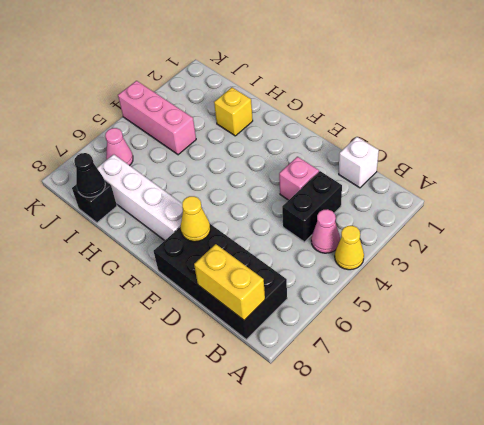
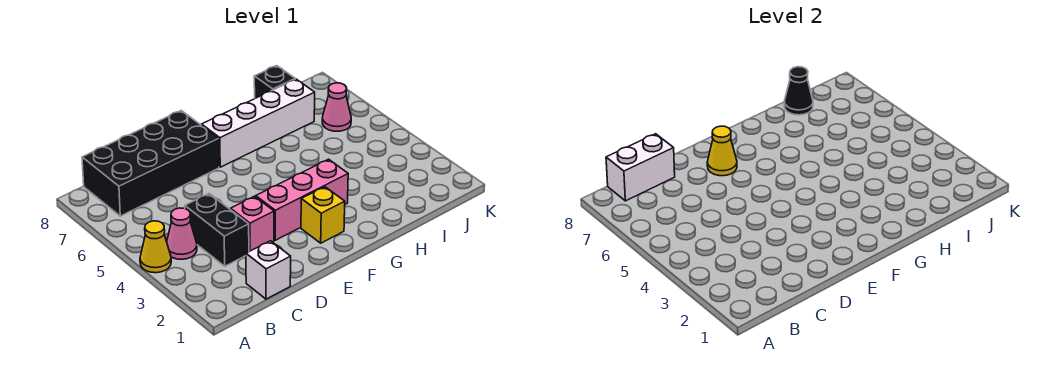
yellow brick B8:C8 level 2 -> white brick B8:C8 level 2
yellow brick H2 level 1 -> yellow brick F2 level 1
pink brick I4:K4 level 1 -> pink brick E3:G3 level 1

